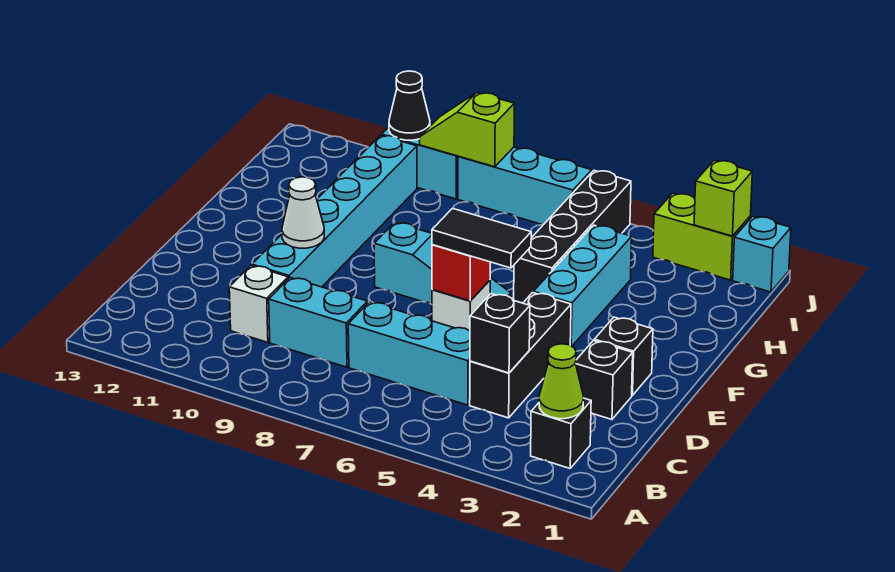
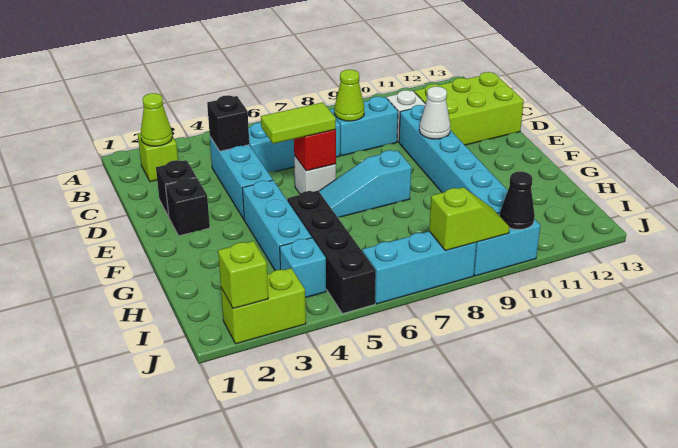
black brick B2 level 1 -> lime brick B2 level 1
black brick C4:E4 level 1 -> cyan brick C4:E4 level 1
none -> lime cone C8 level 2
none -> lime brick C11:D13 level 1
black tile E5:E6 level 3 -> lime tile E5:E6 level 3
cyan brick J1 level 1 -> cyan brick I4 level 1

